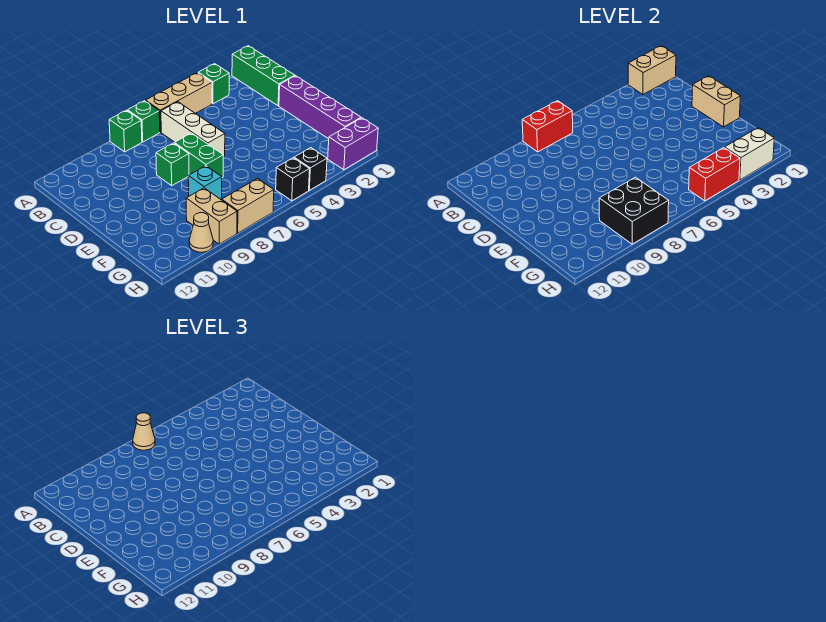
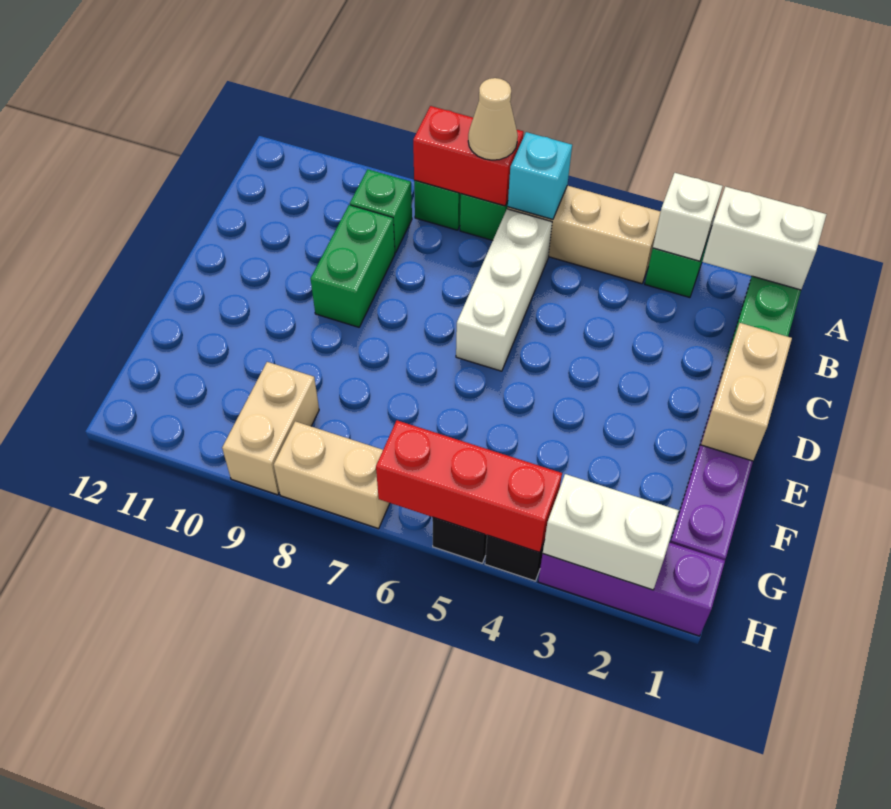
tan brick A1:A2 level 2 -> white brick A1:A2 level 2
none -> white brick A3 level 2
green brick D7:E7 level 1 -> green brick C9:D9 level 1
green brick D8 level 1 -> green brick B9 level 1
cyan brick F8 level 1 -> cyan brick A6 level 2
black brick G8:H9 level 2 -> none
purple brick H1:H2 level 1 -> purple brick H1:H3 level 1
red brick H4:H5 level 2 -> red brick H4:H6 level 2
tan cone H10 level 1 -> none

